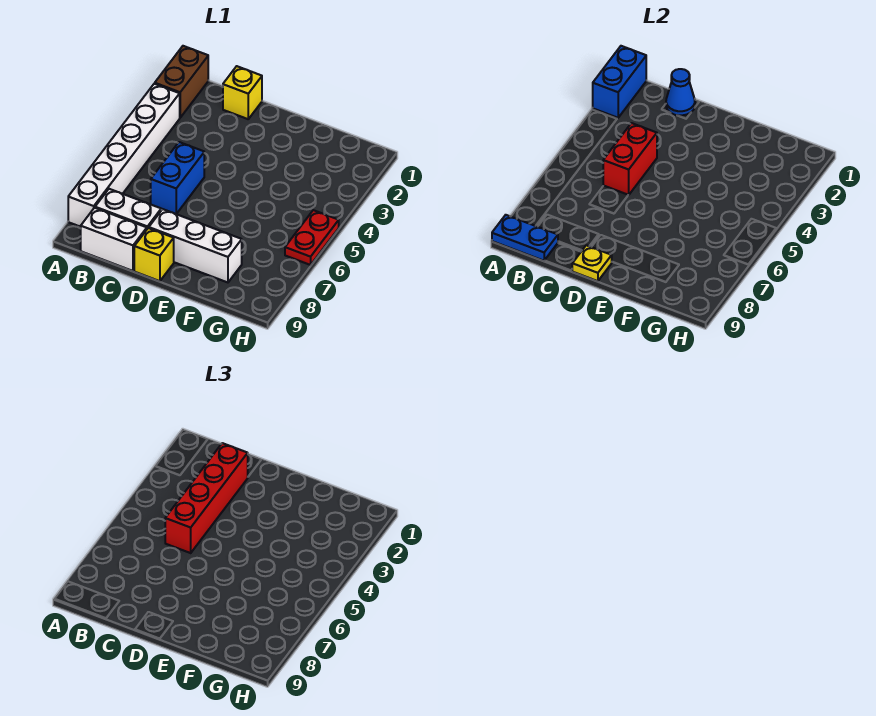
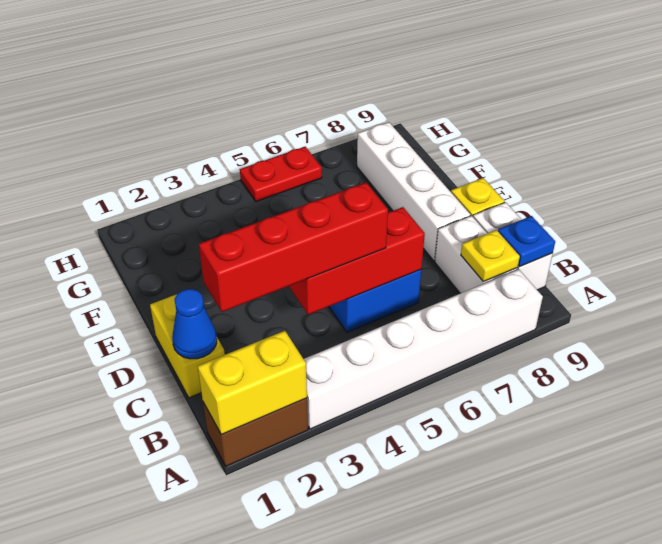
blue brick A1:A2 level 2 -> yellow brick A1:A2 level 2
blue plate A9:B9 level 2 -> blue plate B9 level 2
yellow brick C1 level 1 -> yellow brick C1:D1 level 1
red brick C4:C5 level 2 -> red brick C4:C6 level 2
white brick D8:F8 level 1 -> white brick D8:G8 level 1
yellow plate D9 level 2 -> yellow plate B8 level 2

